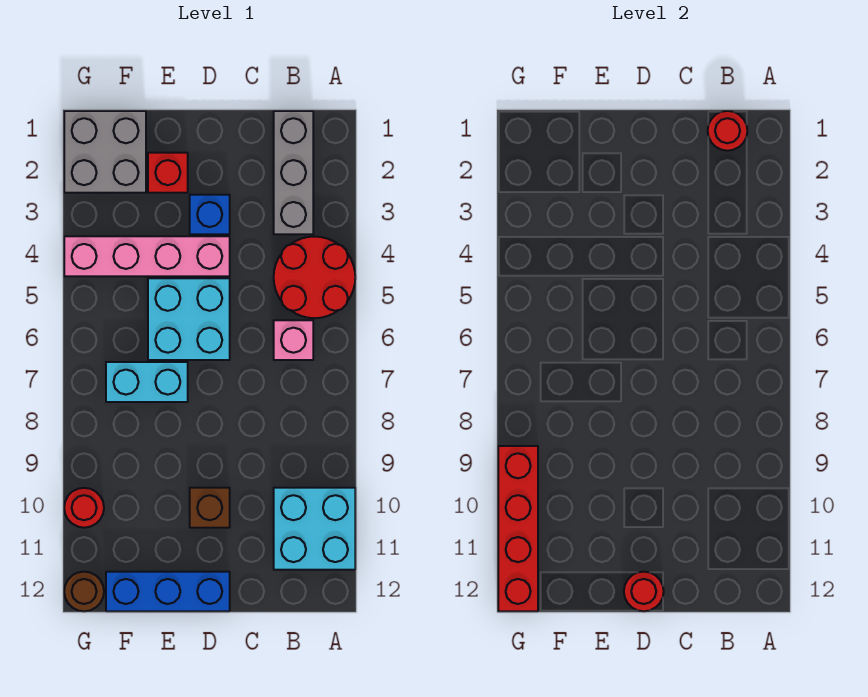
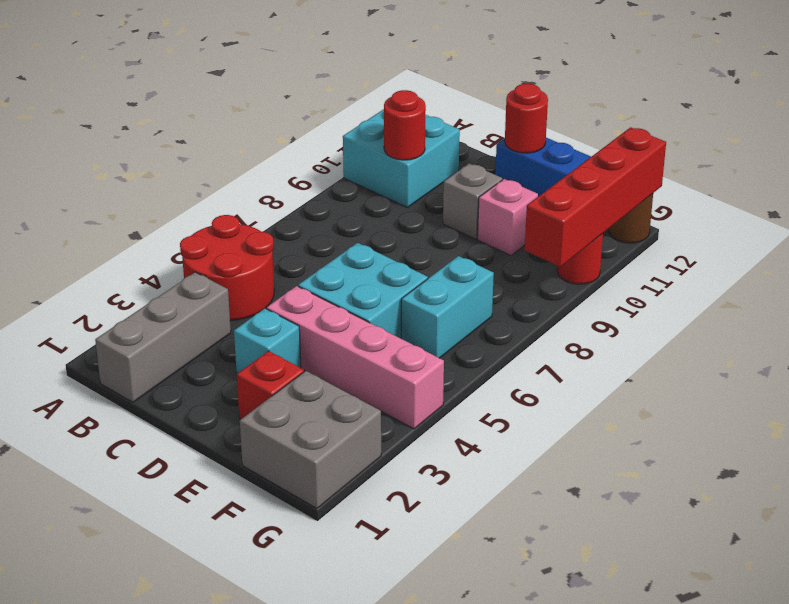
red round brick B1 level 2 -> red round brick B10 level 2
pink brick B6 level 1 -> pink brick E10 level 1
blue brick D3 level 1 -> cyan brick D3 level 1
brown brick D10 level 1 -> grey brick D10 level 1
cyan brick E7:F7 level 1 -> cyan brick F6:F7 level 1

